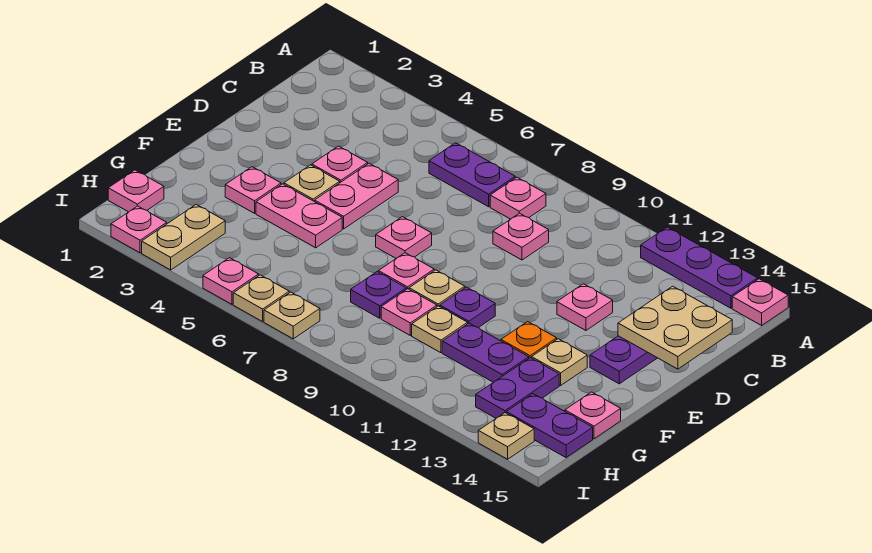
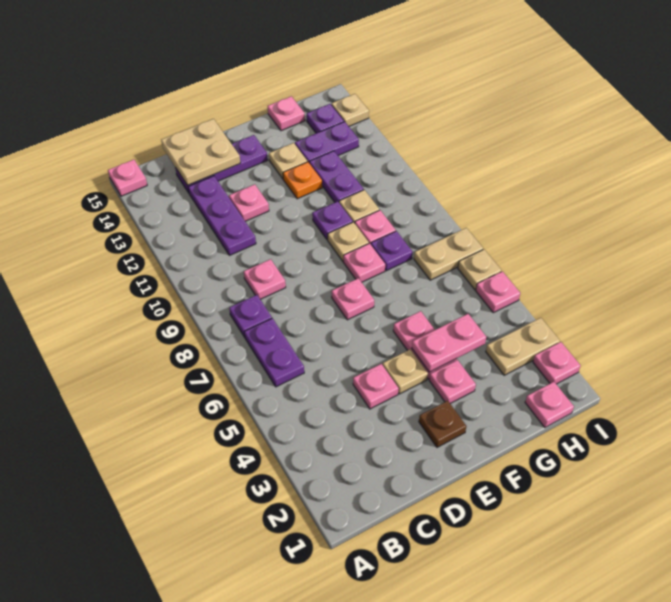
purple plate A12:A14 level 1 -> purple plate C11:C13 level 1
pink plate B8 level 1 -> purple plate B8 level 1
pink plate D5:E5 level 1 -> pink plate F4:G4 level 2
none -> brown plate E2 level 1
purple plate H14:H15 level 1 -> purple plate H14 level 1
tan plate I7 level 1 -> tan plate H7:I7 level 1

